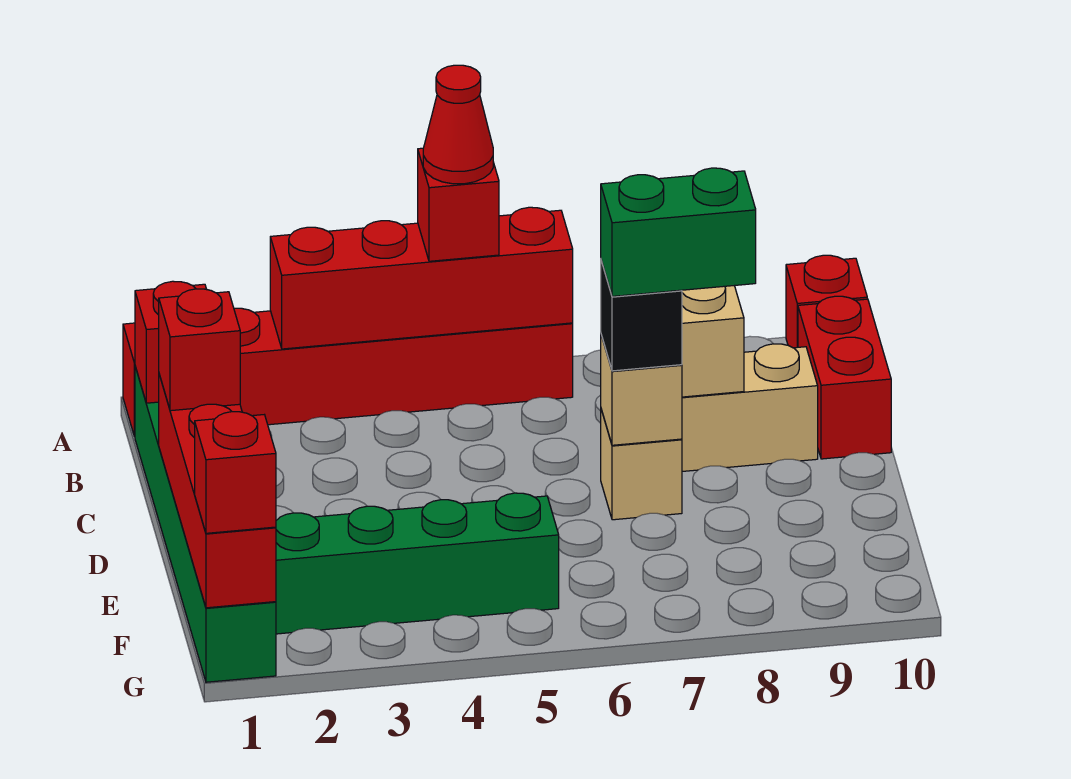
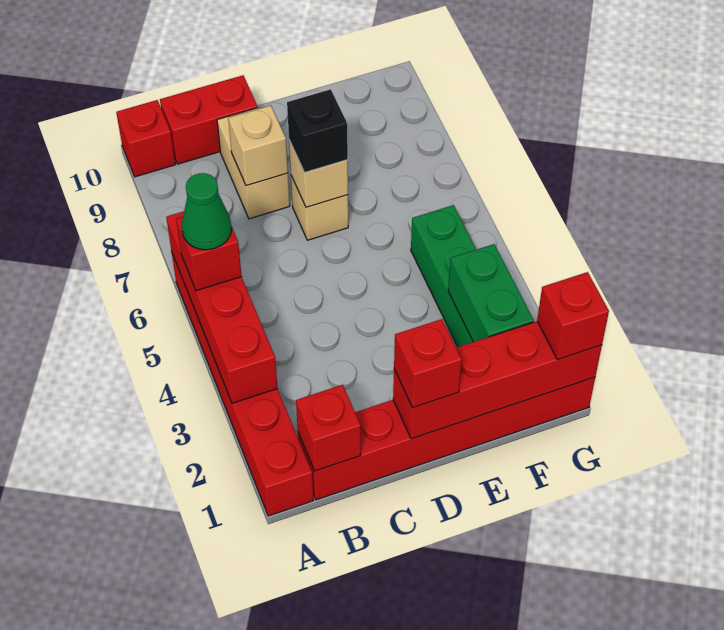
red cone A5 level 4 -> green cone A5 level 4
green brick B1:G1 level 1 -> red brick B1:G1 level 1
green brick D7:D8 level 4 -> green brick F2:F3 level 2

